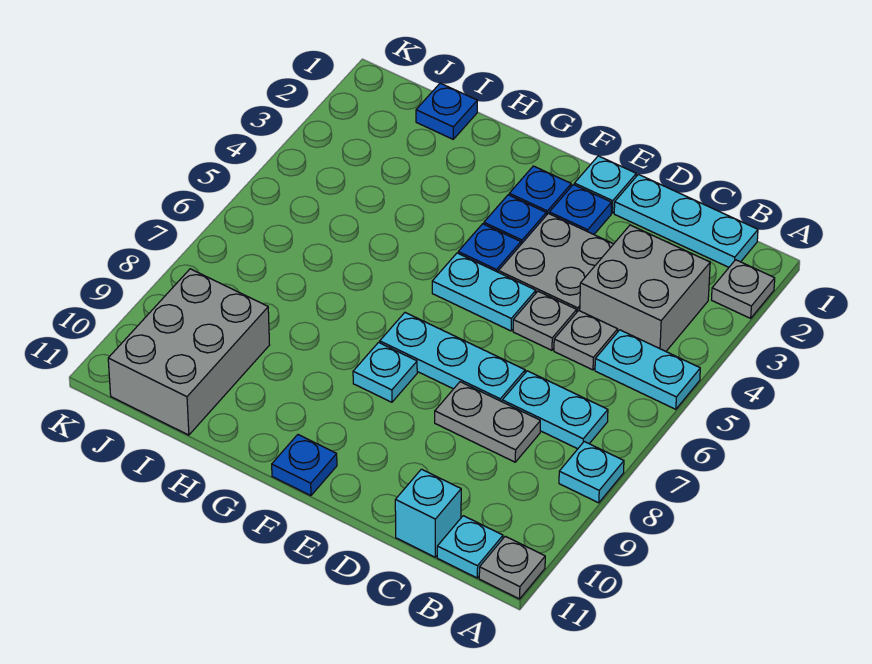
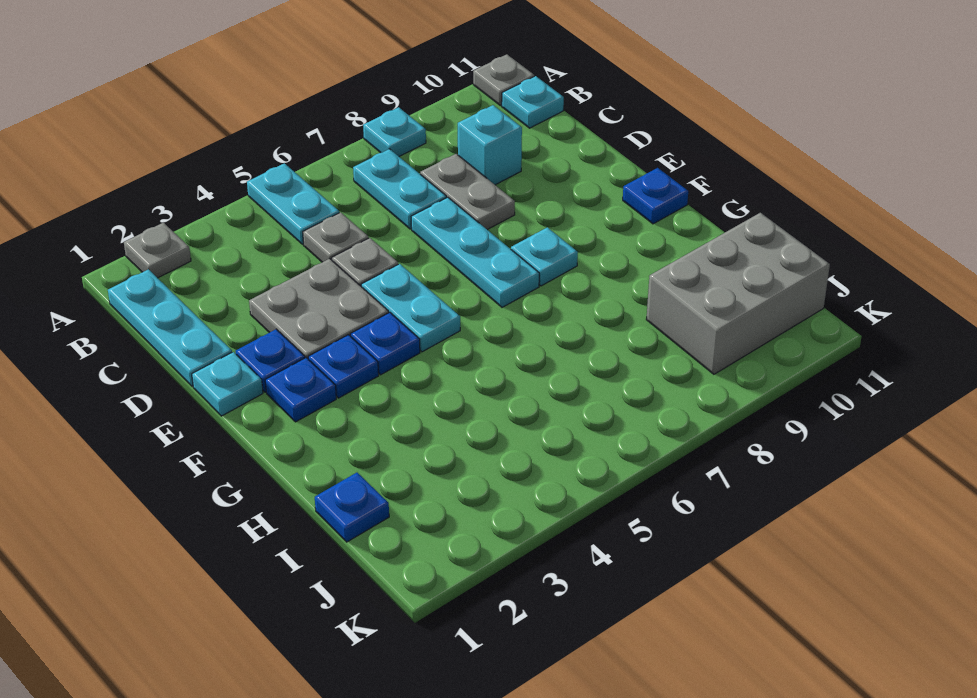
grey brick B3:C4 level 1 -> none
cyan brick C11 level 1 -> cyan brick C9 level 1

